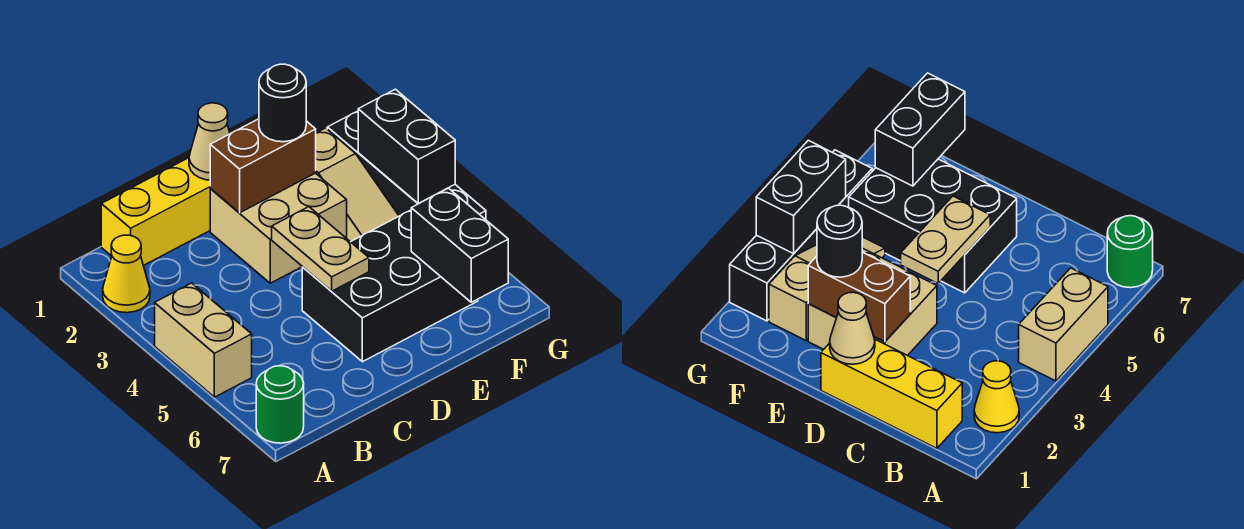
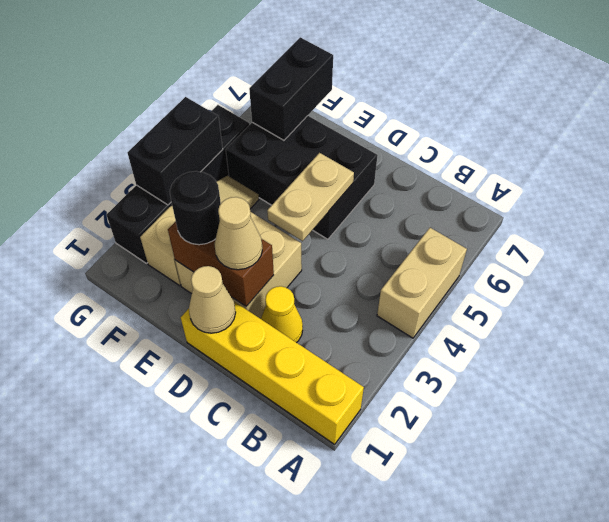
yellow cone A2 level 1 -> yellow cone C2 level 1
green round brick A7 level 1 -> none
yellow brick B1:D1 level 1 -> yellow brick A1:D1 level 1
none -> tan cone D2 level 3

